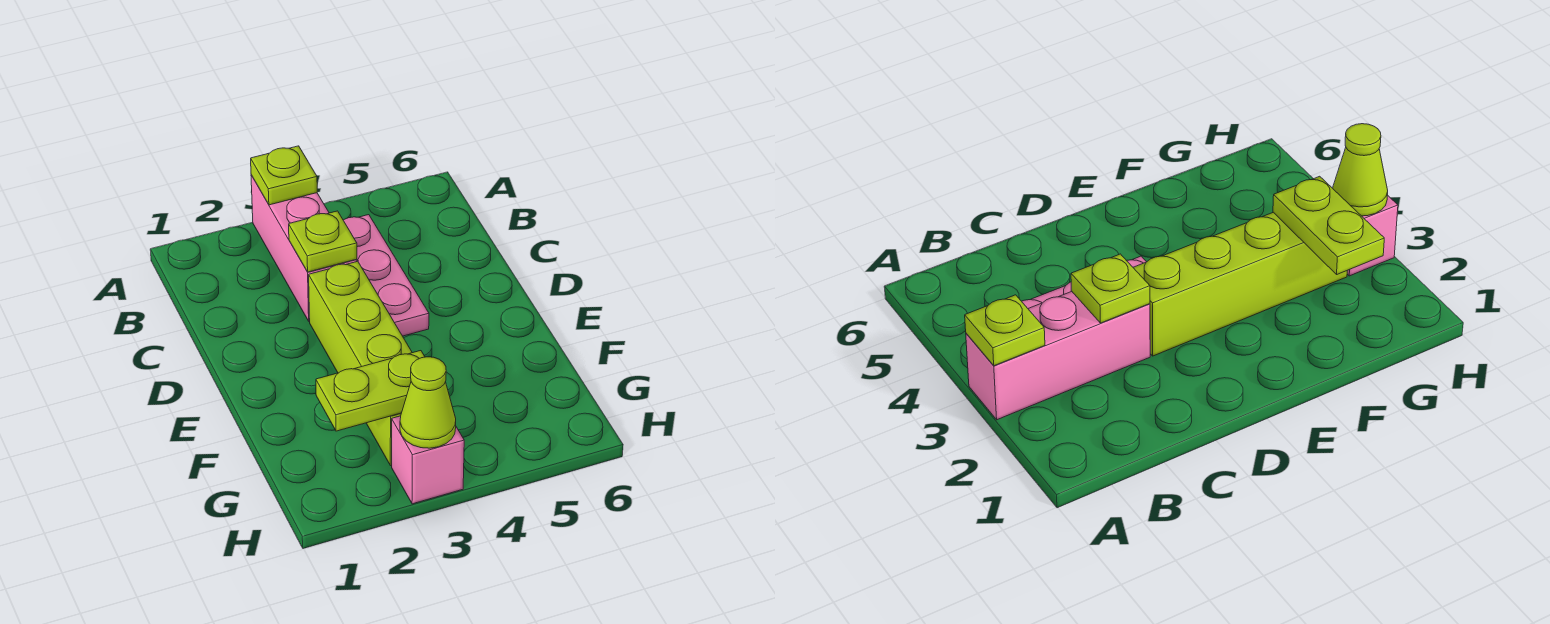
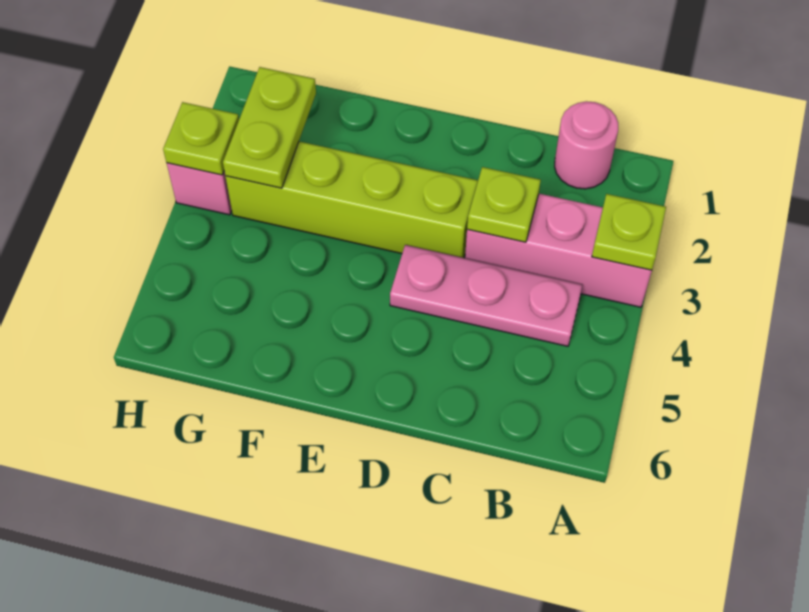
none -> pink round brick B1 level 1
lime cone H3 level 2 -> lime plate H3 level 2

